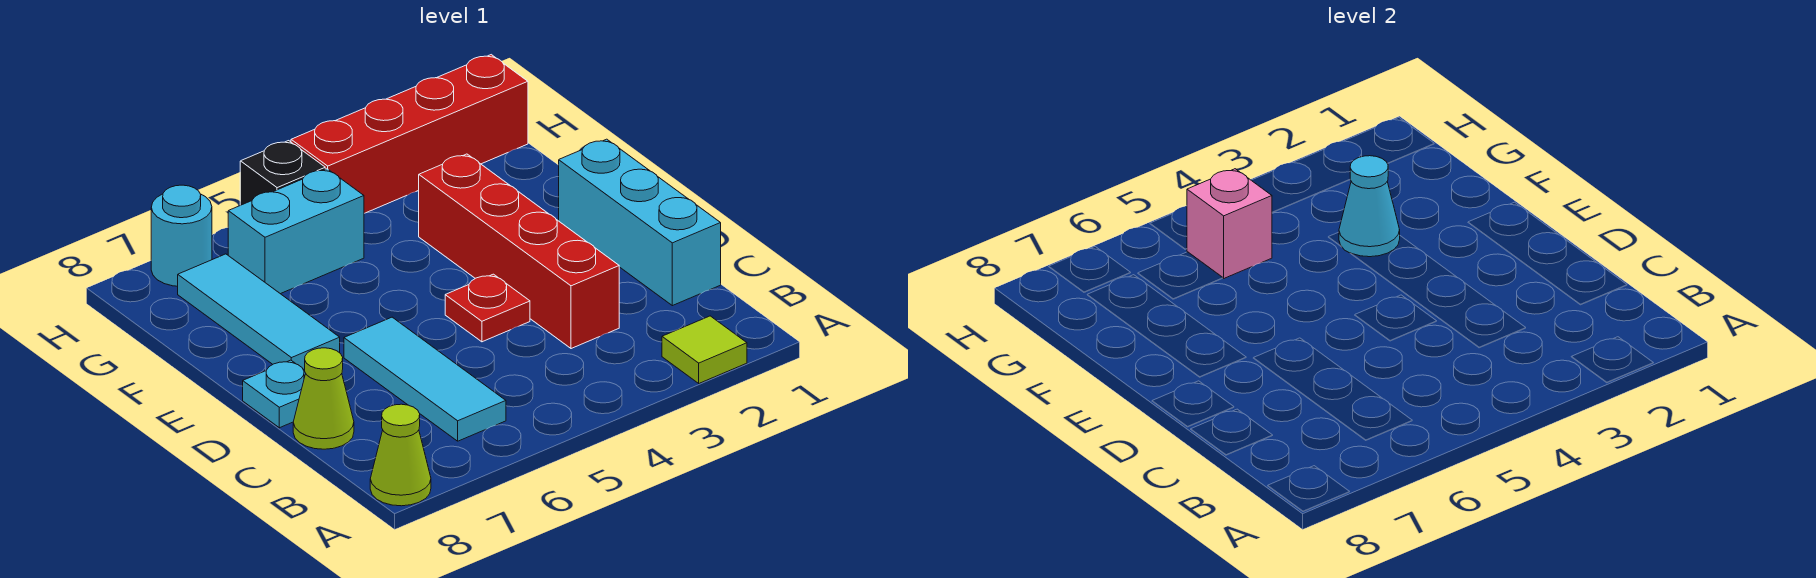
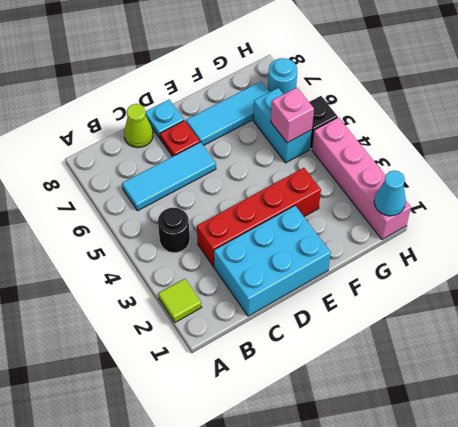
lime cone A8 level 1 -> none
none -> black round brick B4 level 1
cyan brick C1:E1 level 1 -> cyan brick C1:E2 level 1
red plate D4 level 1 -> red plate D7 level 1
cyan cone F3 level 2 -> cyan cone H1 level 2
red brick H1:H4 level 1 -> pink brick H1:H4 level 1

